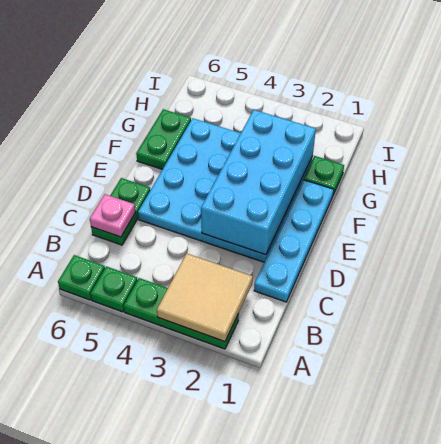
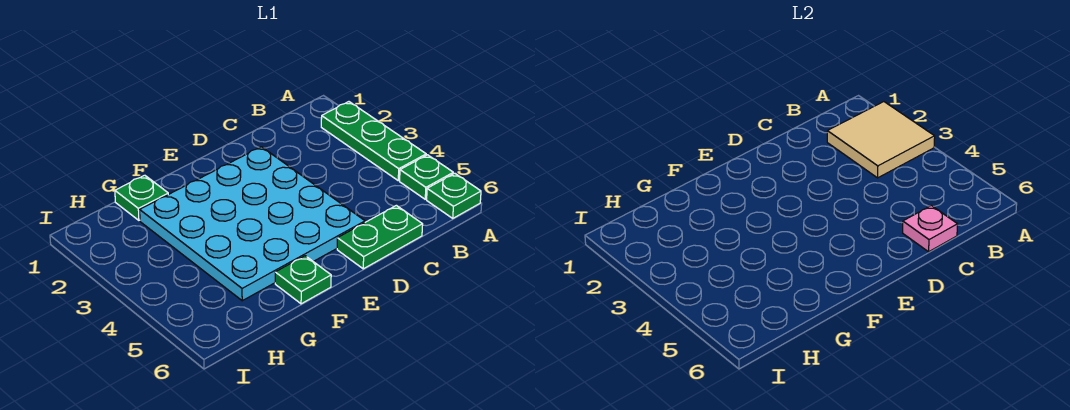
cyan plate C1:F1 level 1 -> none
cyan brick D2:G3 level 2 -> none
green plate F6:G6 level 1 -> green plate F6 level 1

